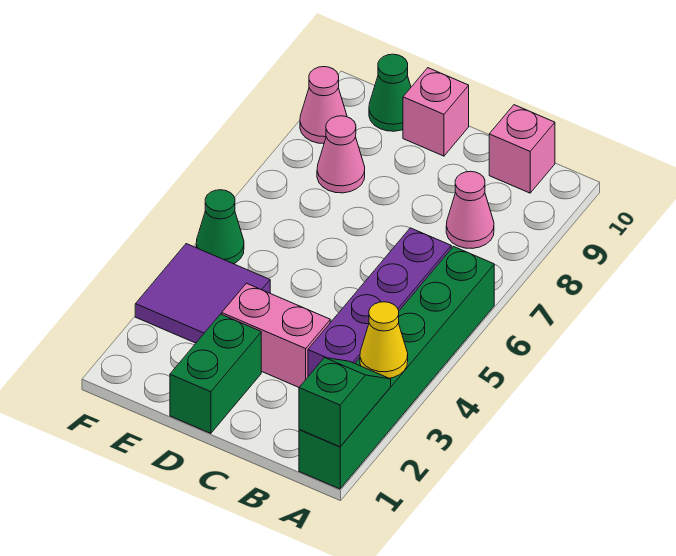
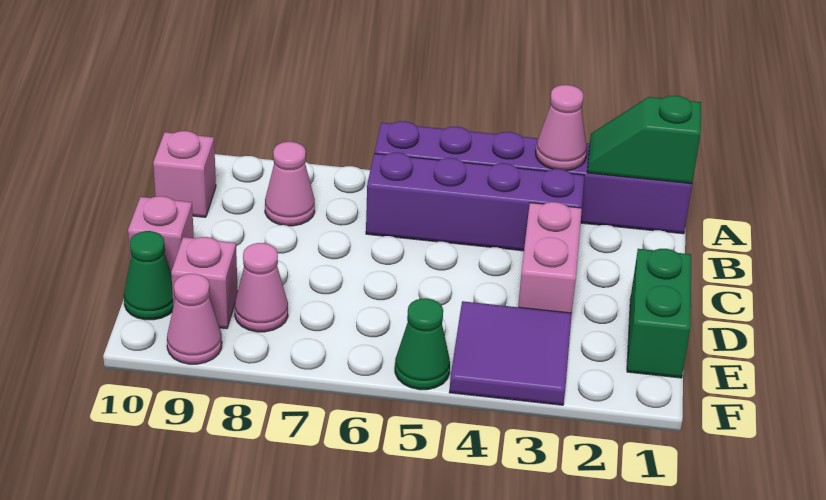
green brick A1:A6 level 1 -> purple brick A1:A6 level 1
yellow cone A3 level 2 -> pink cone A3 level 2
green brick D1:D2 level 1 -> green brick D1:E1 level 1
none -> pink brick E9 level 1

